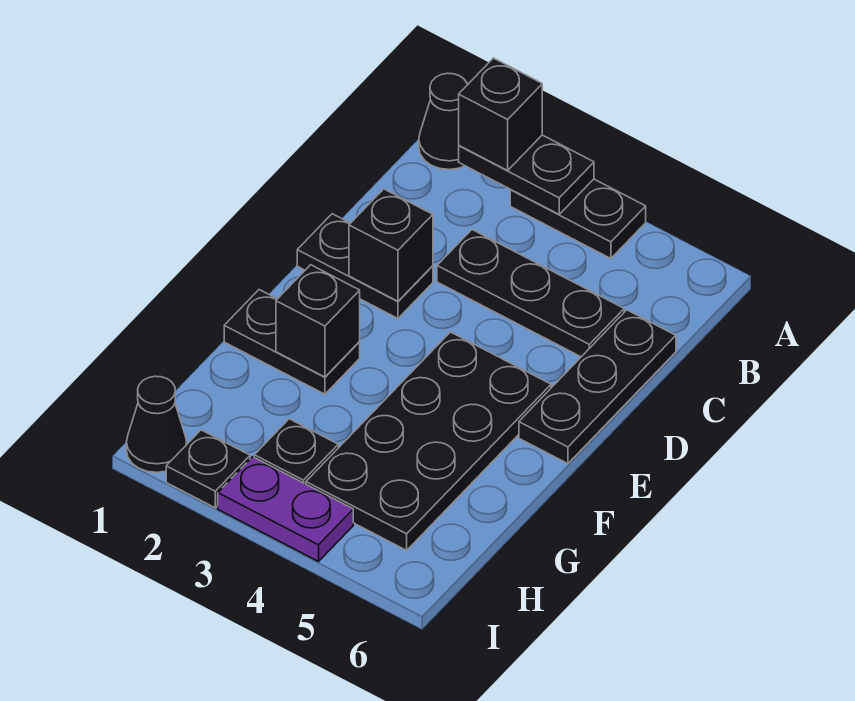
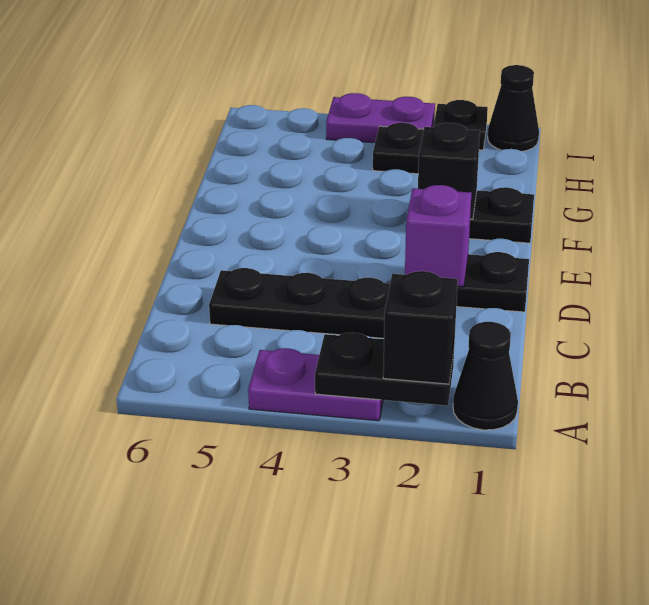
black plate A3:A4 level 1 -> purple plate A3:A4 level 1
black plate C6:E6 level 1 -> none
black brick D2 level 2 -> purple brick D2 level 2
black plate E4:H5 level 1 -> none

